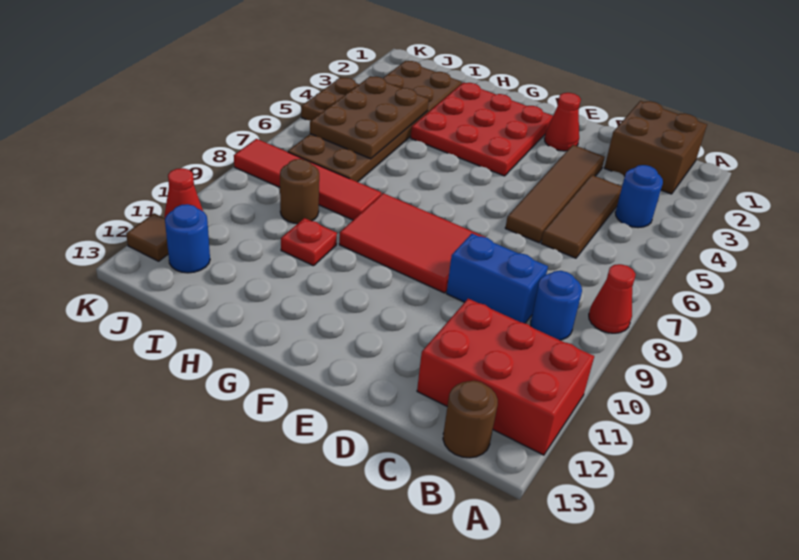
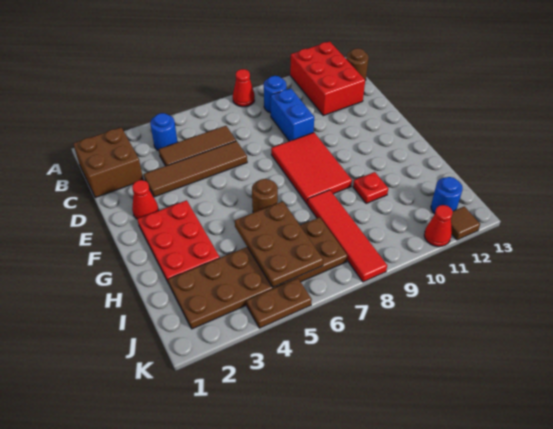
red plate F2:H4 level 1 -> red plate F2:H3 level 1
brown plate I4:J6 level 2 -> brown plate H5:J6 level 2
brown round brick I9 level 1 -> brown round brick G6 level 1

